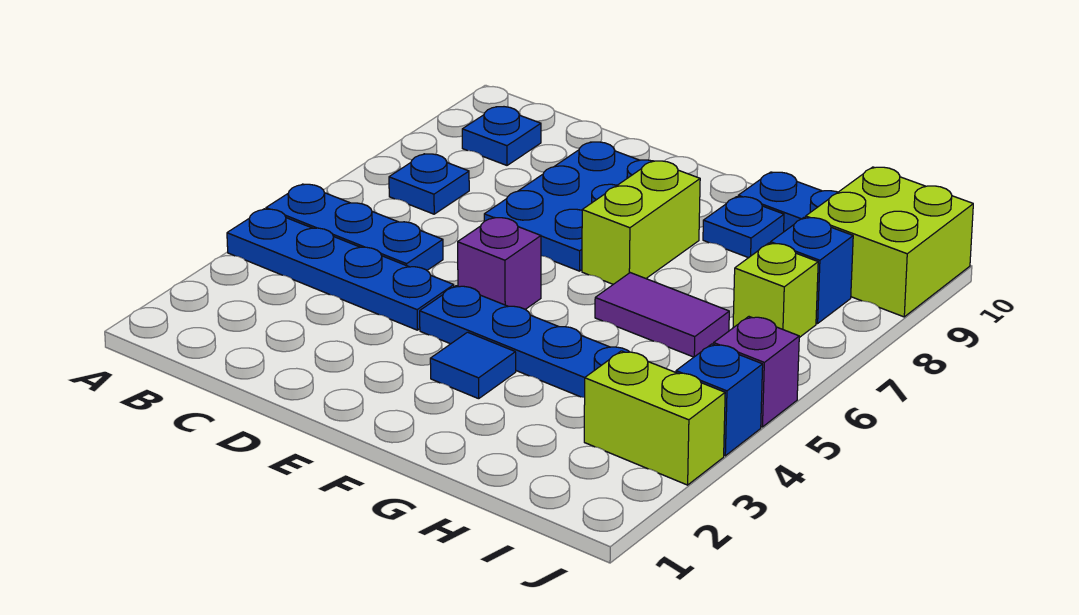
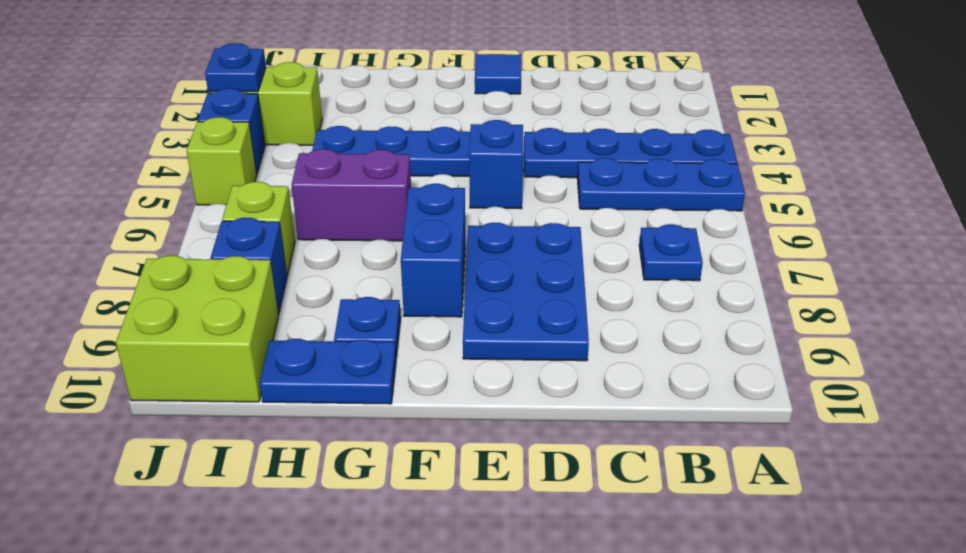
blue plate B9 level 1 -> blue plate J3 level 2
purple brick E5 level 1 -> blue brick E5 level 1
blue tile F3 level 1 -> blue tile E1 level 1
lime brick F7:F8 level 1 -> blue brick F7:F8 level 1
purple tile G6:H6 level 1 -> purple brick G6:H6 level 1
purple brick J5 level 1 -> lime brick J5 level 1

